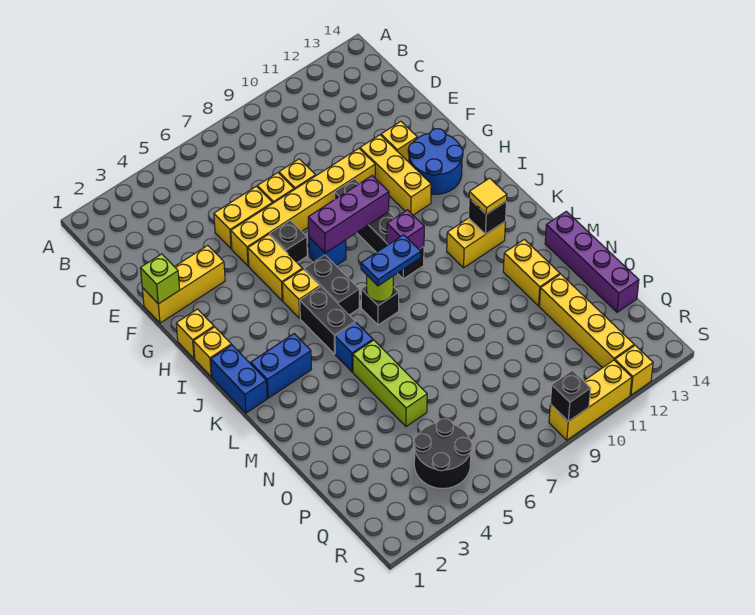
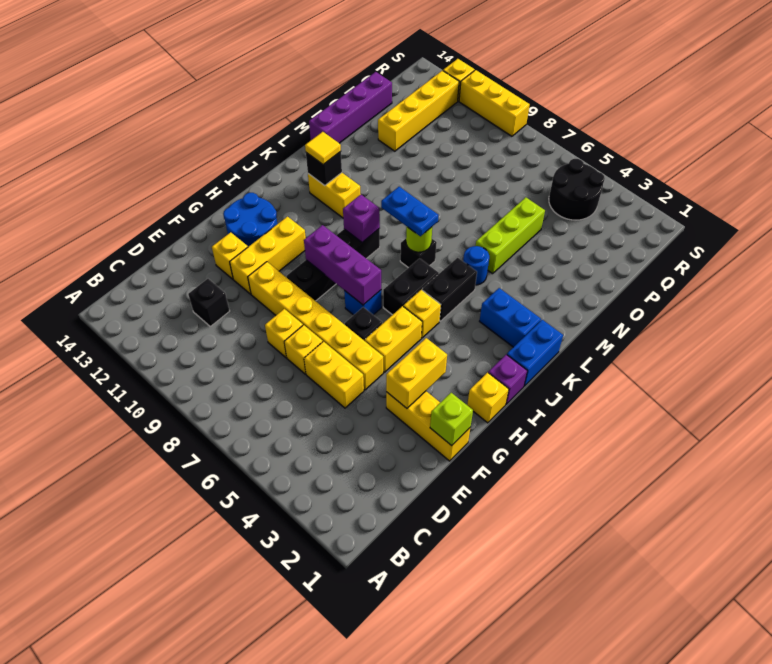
yellow brick I1 level 1 -> purple brick I1 level 1
blue brick L5 level 1 -> blue round brick L5 level 1
yellow brick M12:N12 level 1 -> yellow brick F3:G3 level 2
black brick S9 level 2 -> black brick D11 level 1

